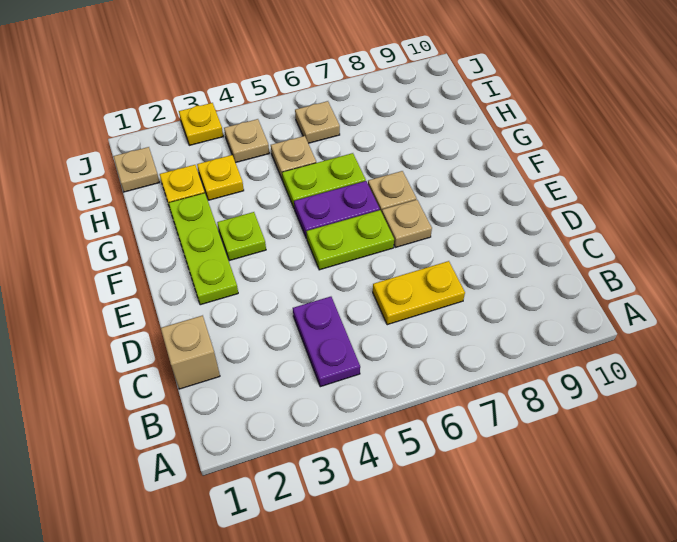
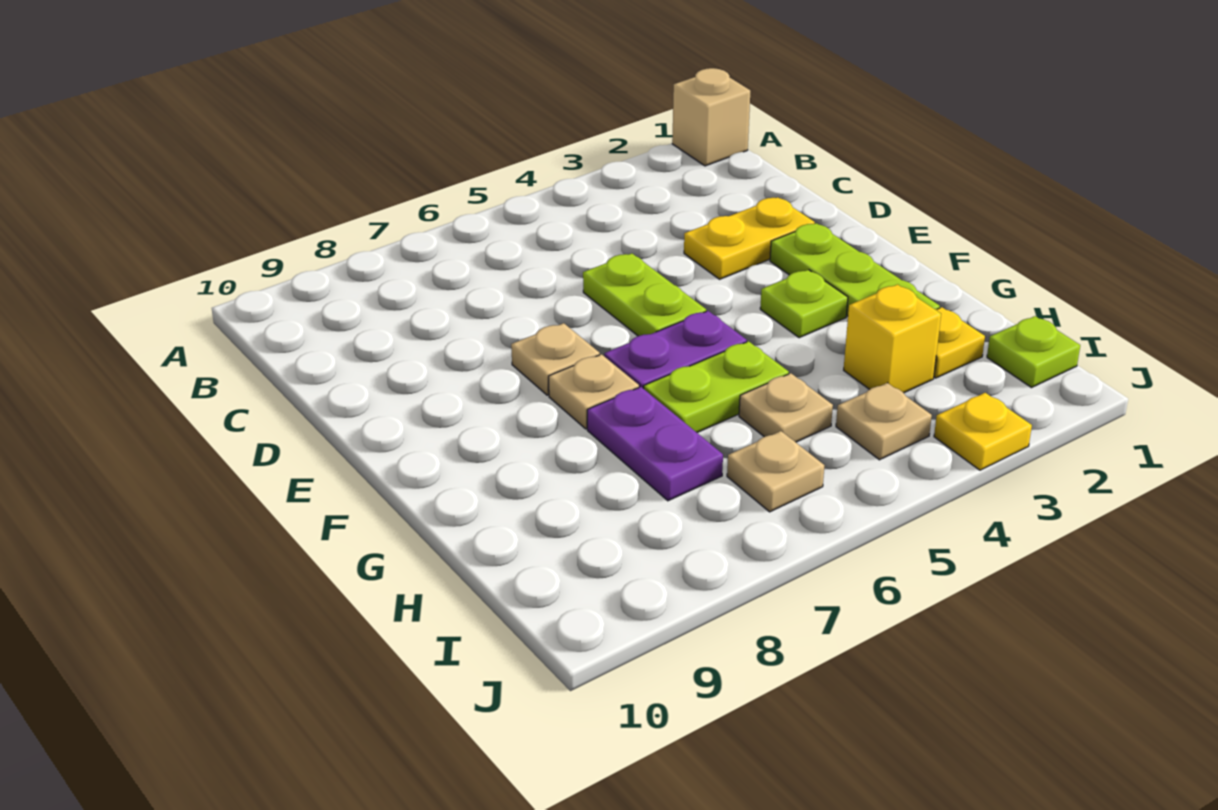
purple plate B4:C4 level 1 -> purple plate G7:H7 level 1
tan brick C1 level 1 -> tan brick A1 level 1
yellow plate C6:C7 level 1 -> yellow plate D2:D3 level 1
lime plate E5:E6 level 1 -> lime plate D5:E5 level 1
yellow plate H3 level 1 -> yellow brick H3 level 1
tan plate I1 level 1 -> lime plate I1 level 1

